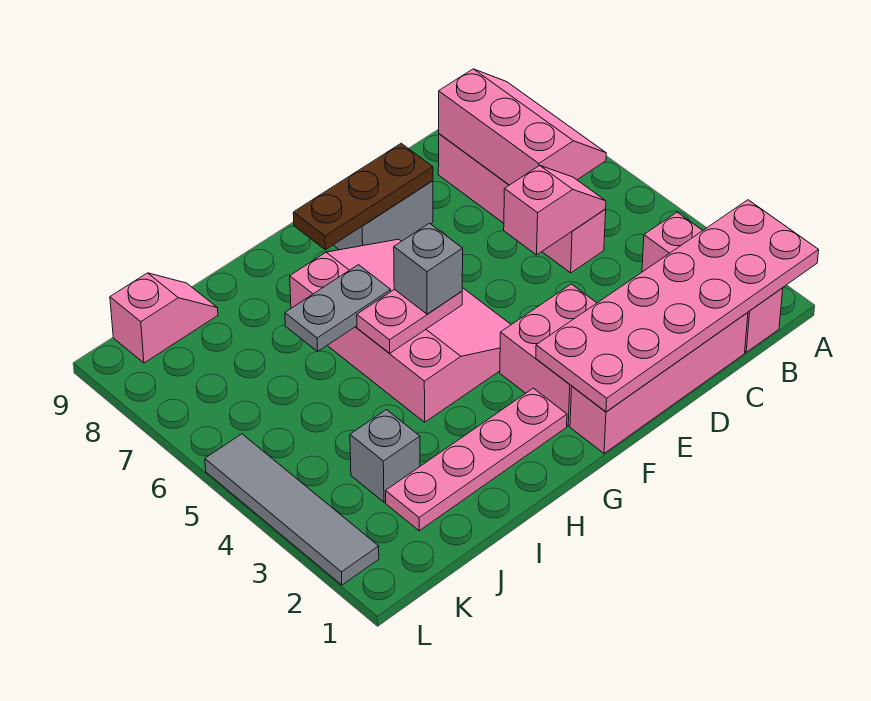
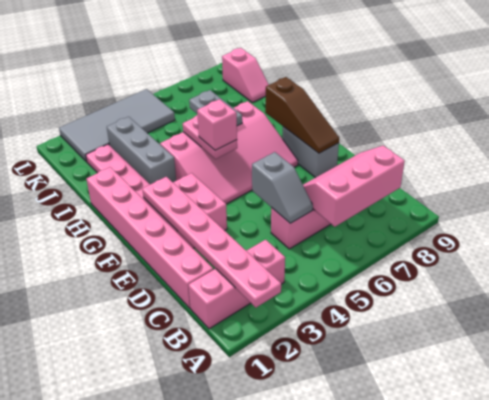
pink plate A1:F2 level 2 -> pink plate A2:F2 level 2
pink slope B6:C8 level 2 top C -> pink slope B6:C8 level 2 top B
pink brick C1:F1 level 1 -> pink brick C1:H1 level 1
pink slope C5:D5 level 2 top D -> grey slope C5:D5 level 2 top D
brown plate E8:G8 level 2 -> brown slope E8:G8 level 2 top G
grey brick G5 level 3 -> pink brick G5 level 3
grey brick J3 level 1 -> grey brick H3:J3 level 1
grey tile L2:L5 level 1 -> grey tile K2:L5 level 1

